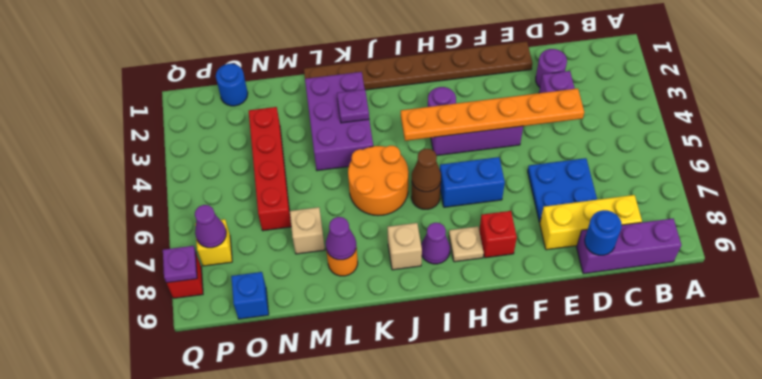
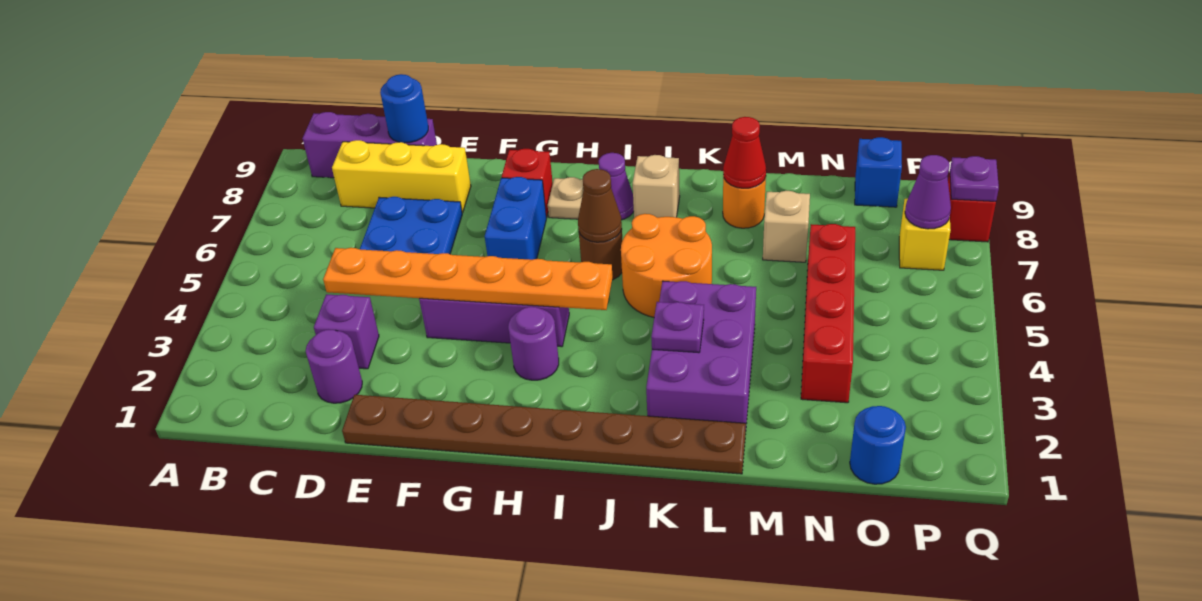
blue brick G6:H6 level 1 -> blue brick G6:G7 level 1
purple cone L8 level 2 -> red cone L8 level 2

